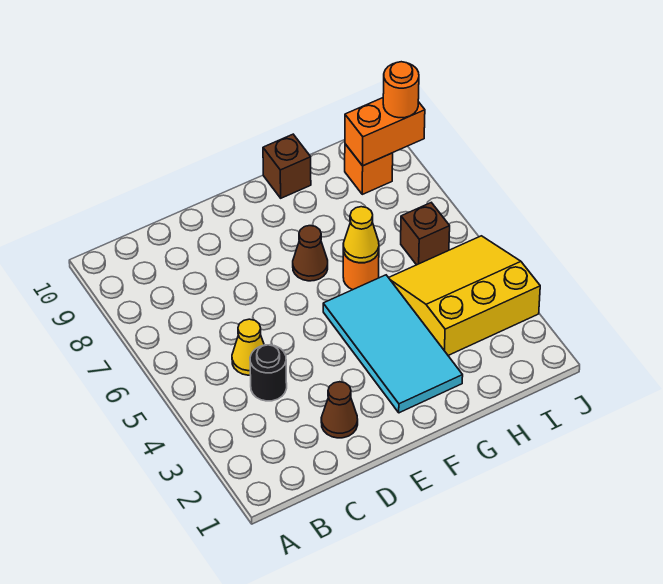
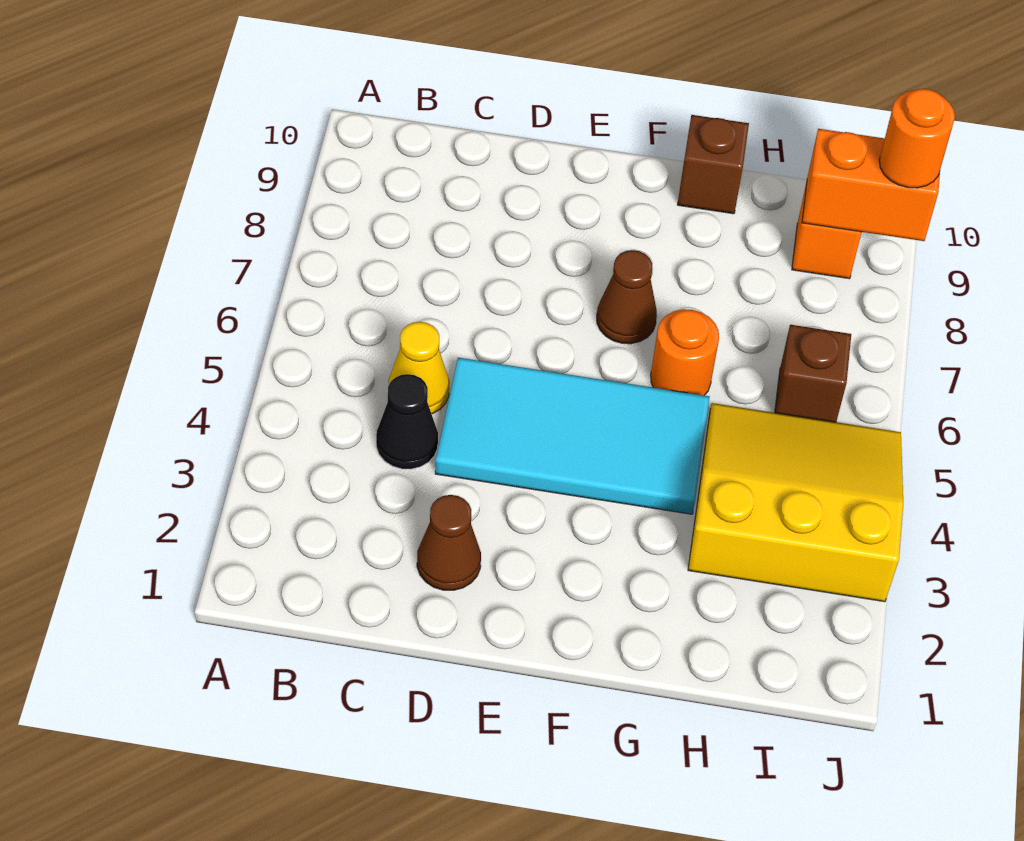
black round brick C4 level 1 -> black cone C4 level 1
cyan tile F2:G5 level 1 -> cyan tile D4:G5 level 1
yellow cone G6 level 2 -> none

